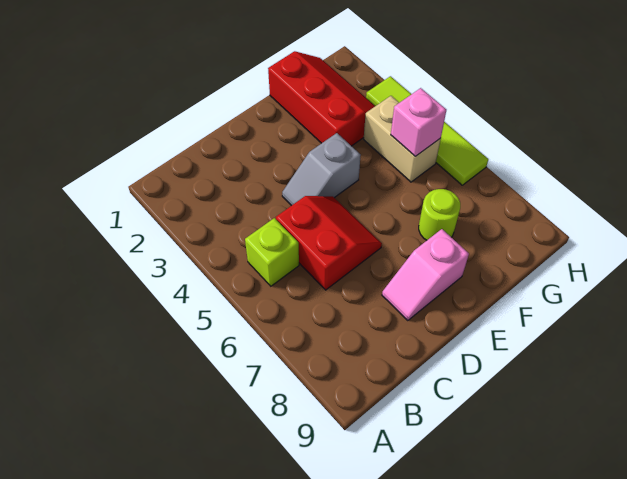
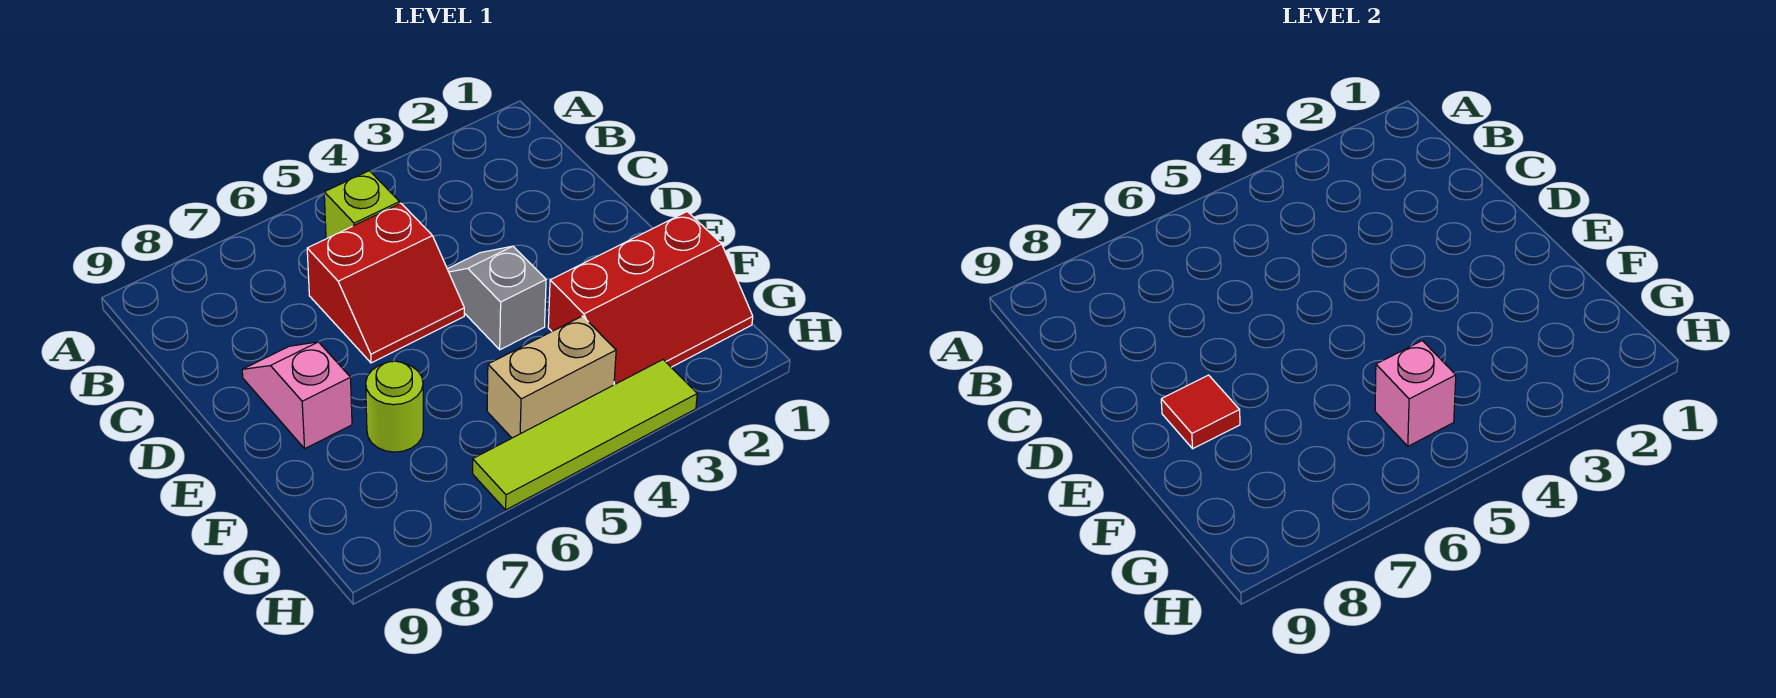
none -> red tile E8 level 2

